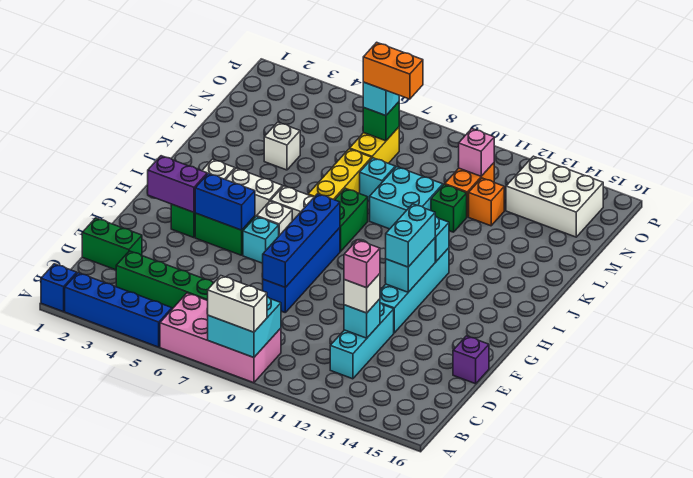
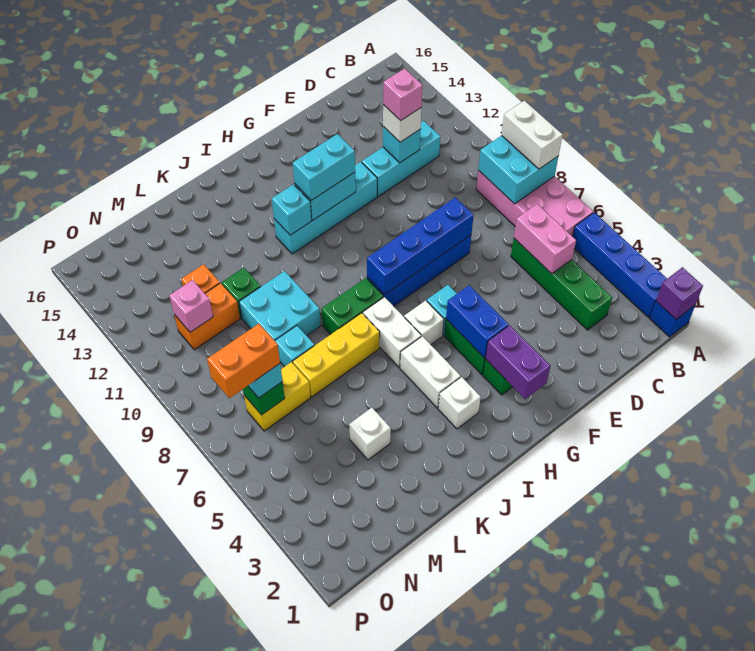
none -> pink brick C5:C6 level 2
green brick D1:D2 level 1 -> none
purple brick E16 level 1 -> purple brick A1 level 2
orange brick N7:N8 level 4 -> orange brick N7:O7 level 4
white brick N13:O15 level 1 -> none

